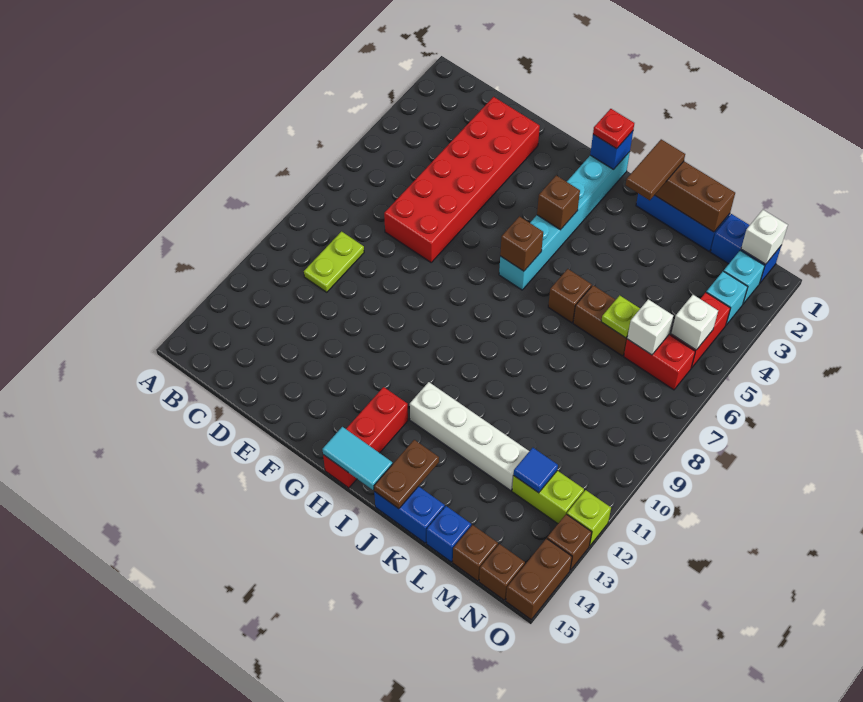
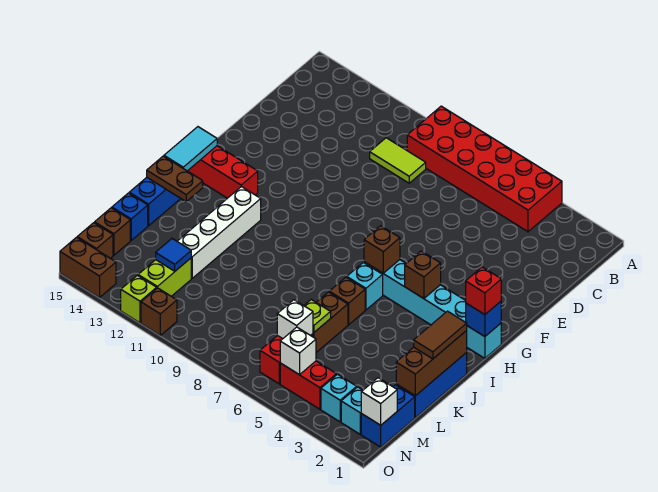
lime plate C9:C10 level 1 -> lime tile C9:C10 level 1
red brick D2:E7 level 1 -> red brick A4:B9 level 1
red plate H1 level 3 -> red brick H1 level 3
none -> cyan brick I6 level 1
brown tile J1:J2 level 3 -> brown tile J1:K1 level 3
brown brick O13 level 1 -> brown brick O11 level 1

